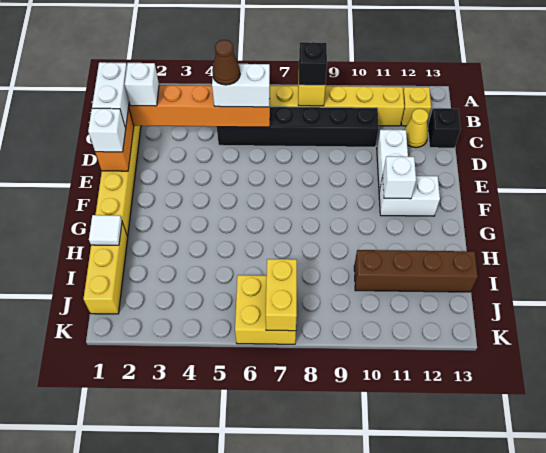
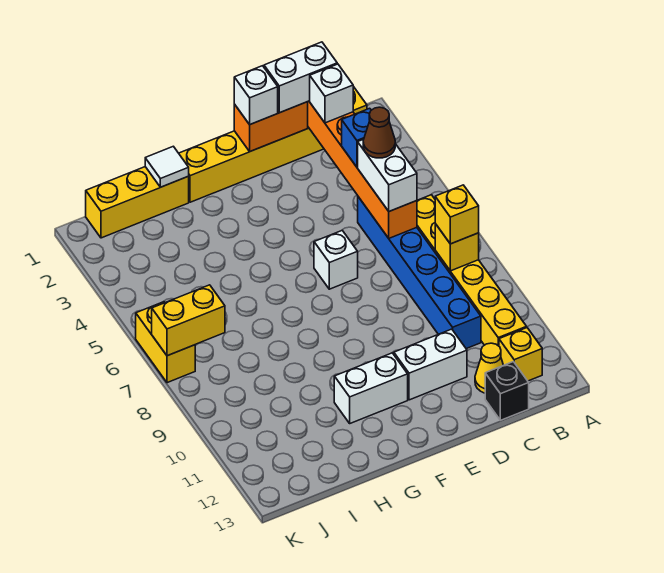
black brick B8 level 3 -> yellow brick B8 level 3
none -> blue brick C4 level 3
black brick C5:C10 level 1 -> blue brick C5:C10 level 1
white brick F11:F12 level 1 -> white brick F11:G11 level 1
white brick F11 level 2 -> white brick E6 level 1
brown brick I10:I13 level 1 -> none
yellow brick J6:K7 level 1 -> yellow brick K6:K7 level 1

